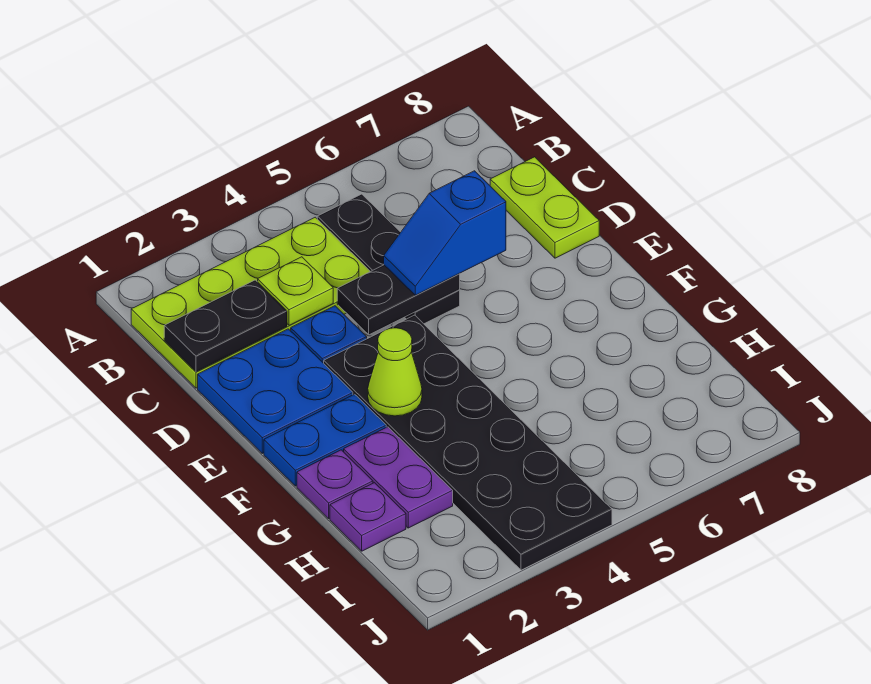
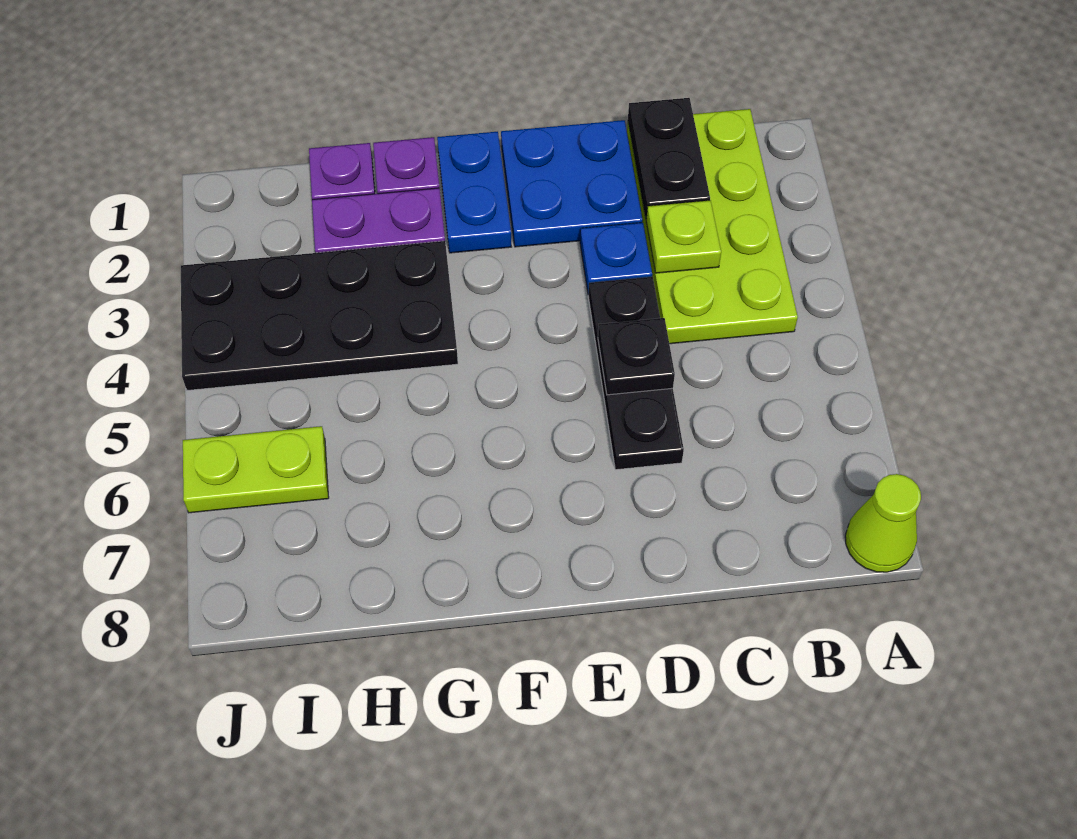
black plate B5:D5 level 1 -> black plate D4:D6 level 1
lime plate C8:D8 level 1 -> lime plate I6:J6 level 1
black plate D4:D5 level 2 -> black plate D5 level 2
blue slope D5:D6 level 3 top 6 -> none
black plate E3:J4 level 1 -> black plate G3:J4 level 1
lime cone F3 level 2 -> lime cone A8 level 1

